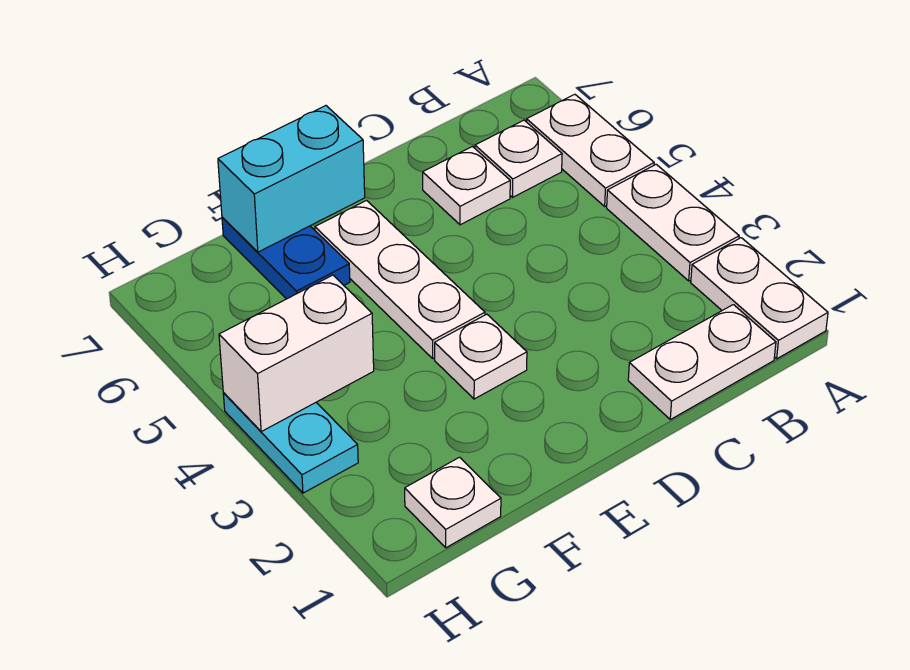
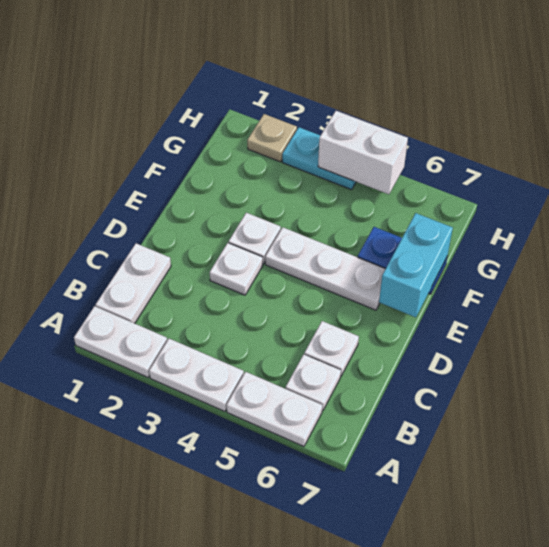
white plate G1 level 1 -> white plate D3 level 1
white brick G4:H4 level 2 -> white brick H4:H5 level 2
none -> tan plate H2 level 1

